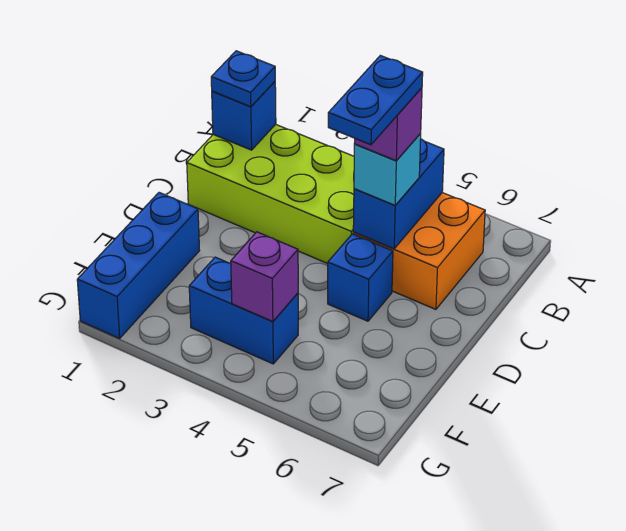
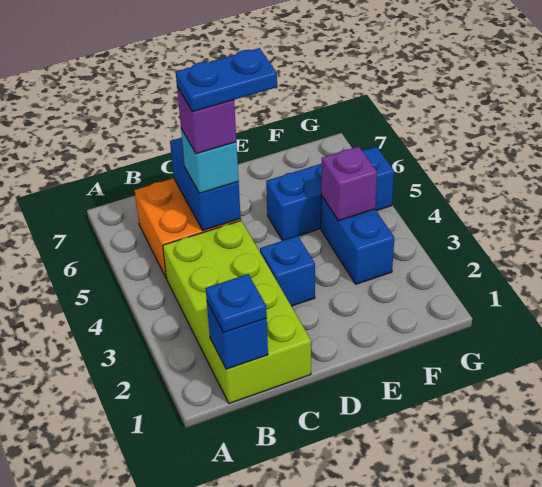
blue brick B5:C5 level 2 -> blue brick C5:C6 level 2
blue brick D5 level 1 -> blue brick D3 level 1
blue brick E1:G1 level 1 -> blue brick E5:G5 level 1

